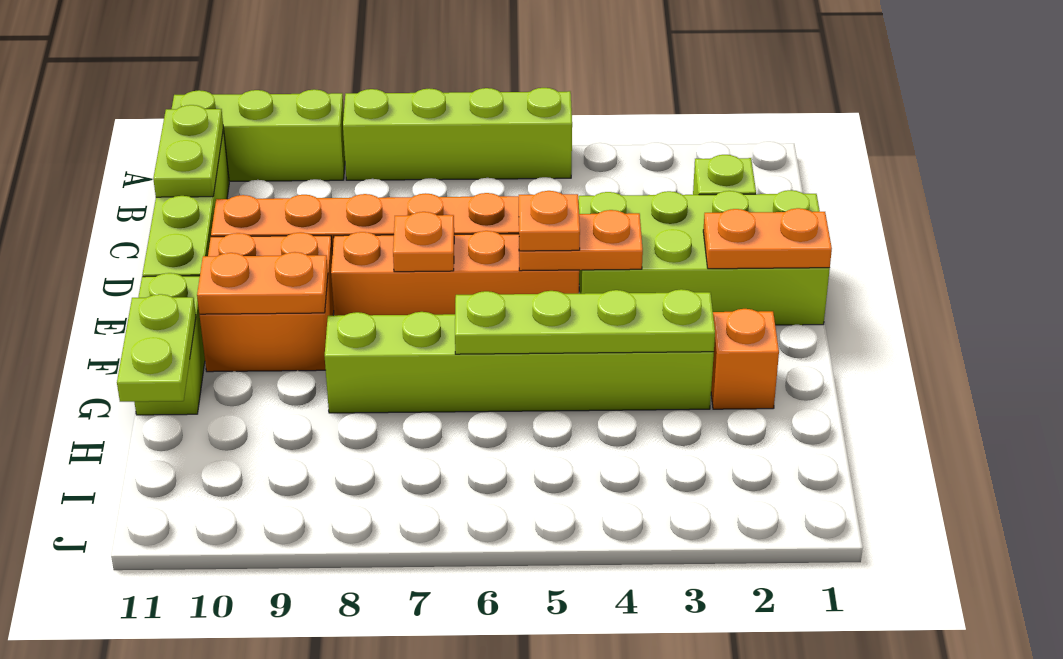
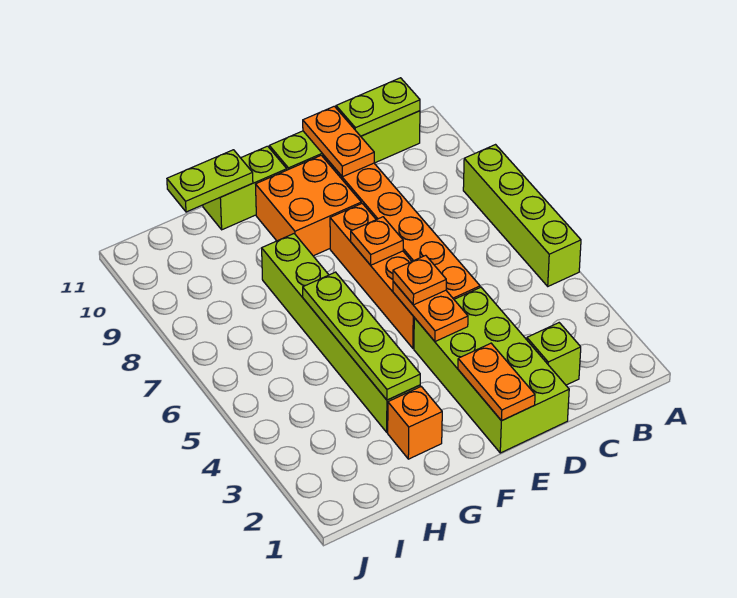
lime brick A9:A11 level 1 -> none
orange plate F9:F10 level 2 -> orange plate D10:D11 level 2

